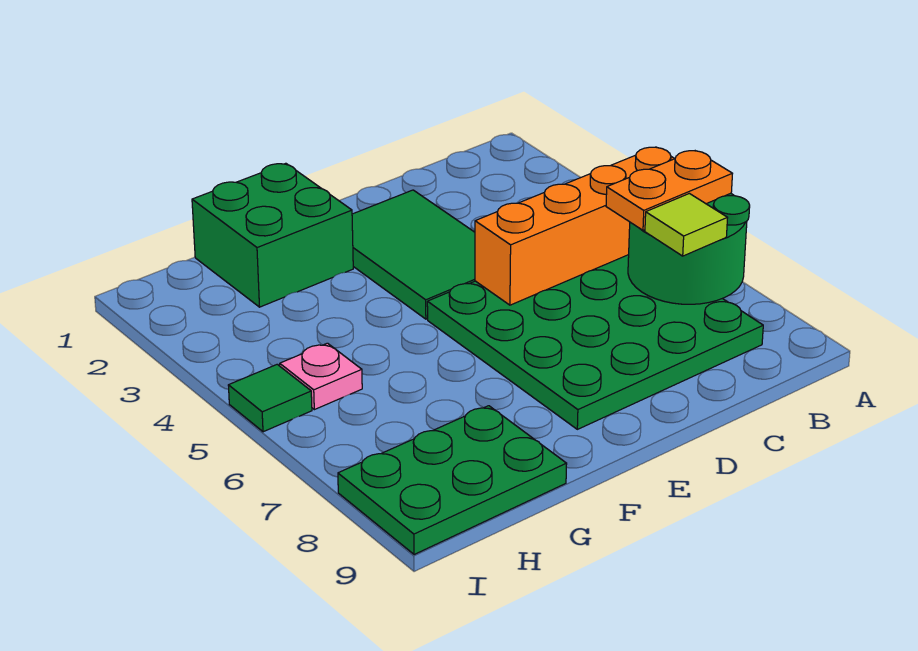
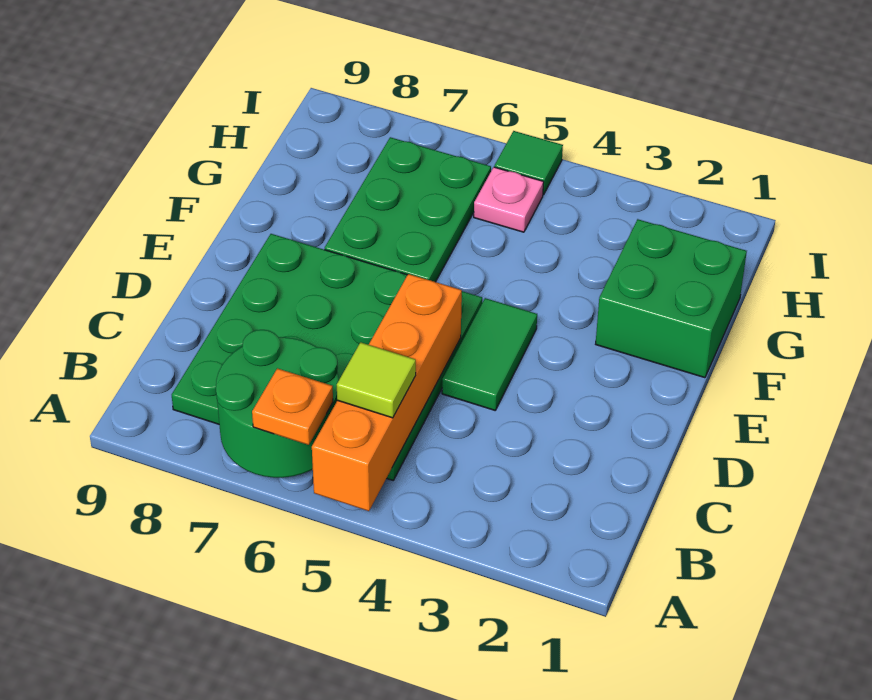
orange plate A6:B6 level 3 -> orange plate A6 level 3
lime tile B7 level 3 -> lime tile B5 level 3
green tile D2:E4 level 1 -> green tile D4:E4 level 1
green plate G8:I9 level 1 -> green plate F6:H7 level 1

